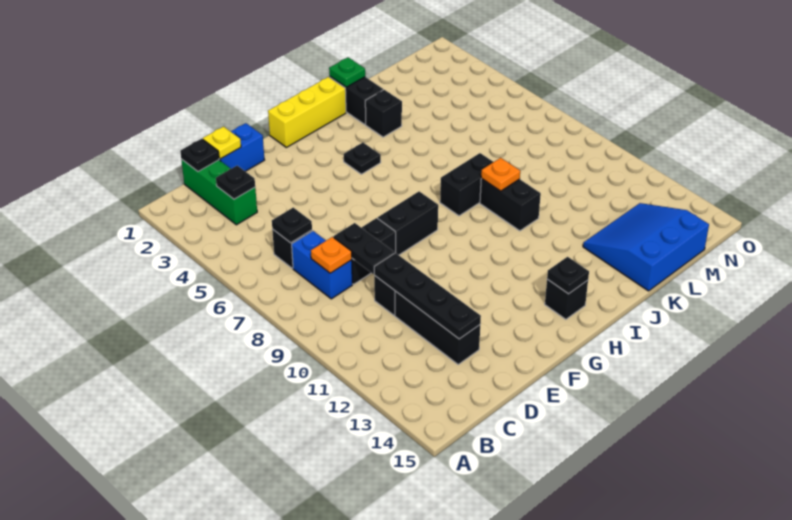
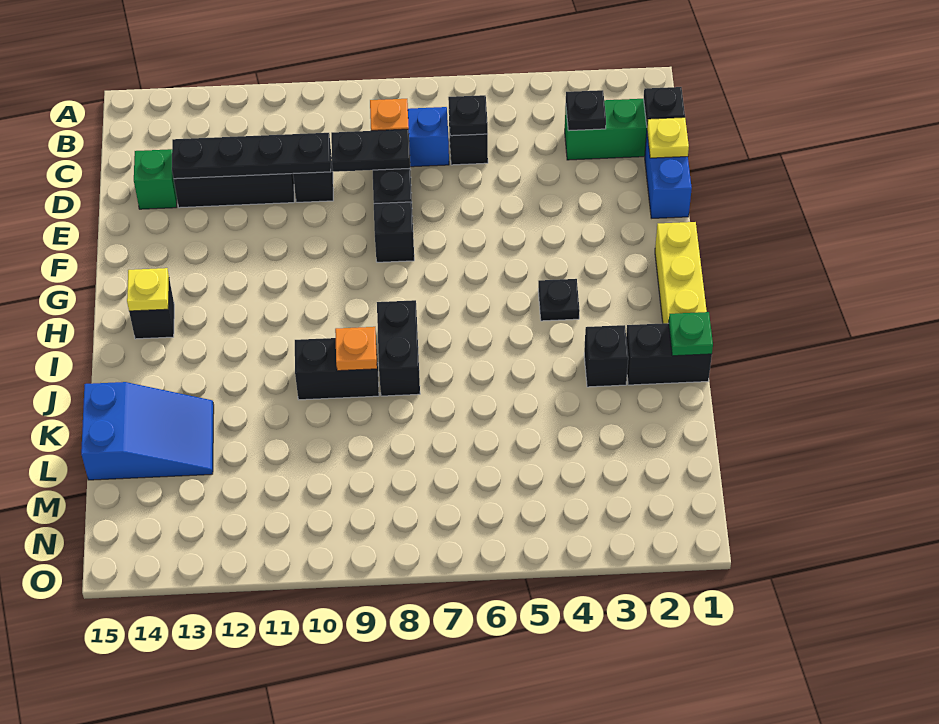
none -> green brick D14 level 1
black brick F8:G8 level 1 -> black brick F8 level 1
black plate H14 level 2 -> yellow plate H14 level 2
blue slope K13:M15 level 1 top 15 -> blue slope K13:L15 level 1 top 15

